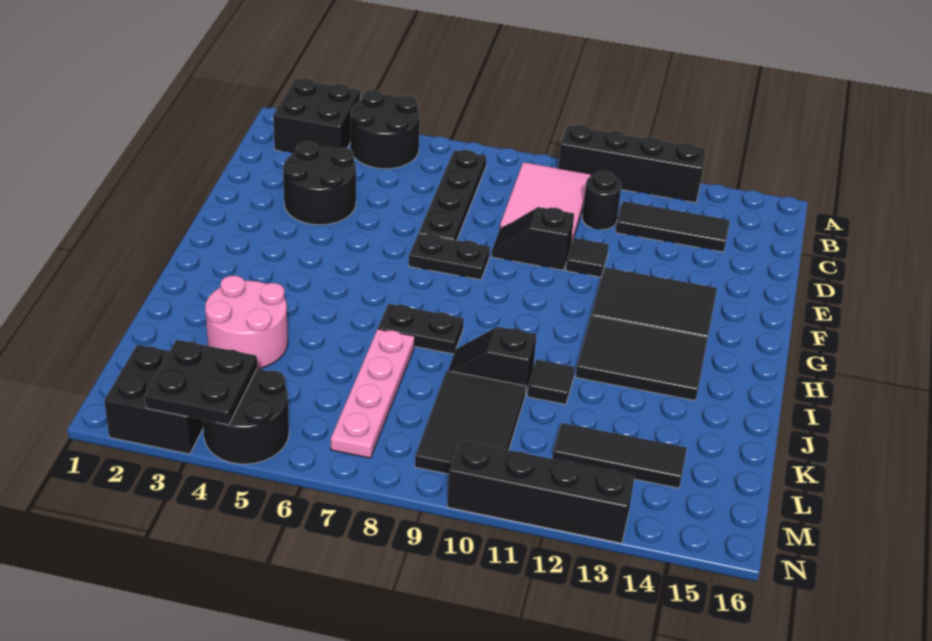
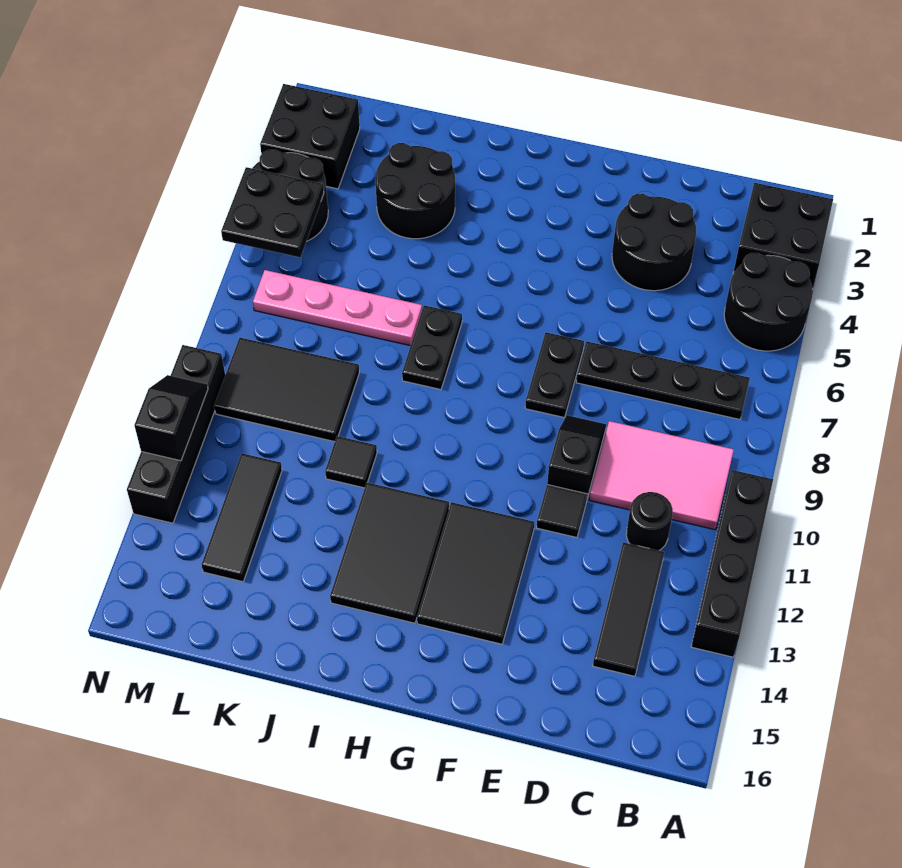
pink round brick J3:K4 level 1 -> black round brick J3:K4 level 1
black slope J9:J10 level 1 top 10 -> black slope N11:N12 level 2 top 12
black plate M3:N4 level 2 -> black plate M5:N6 level 2

